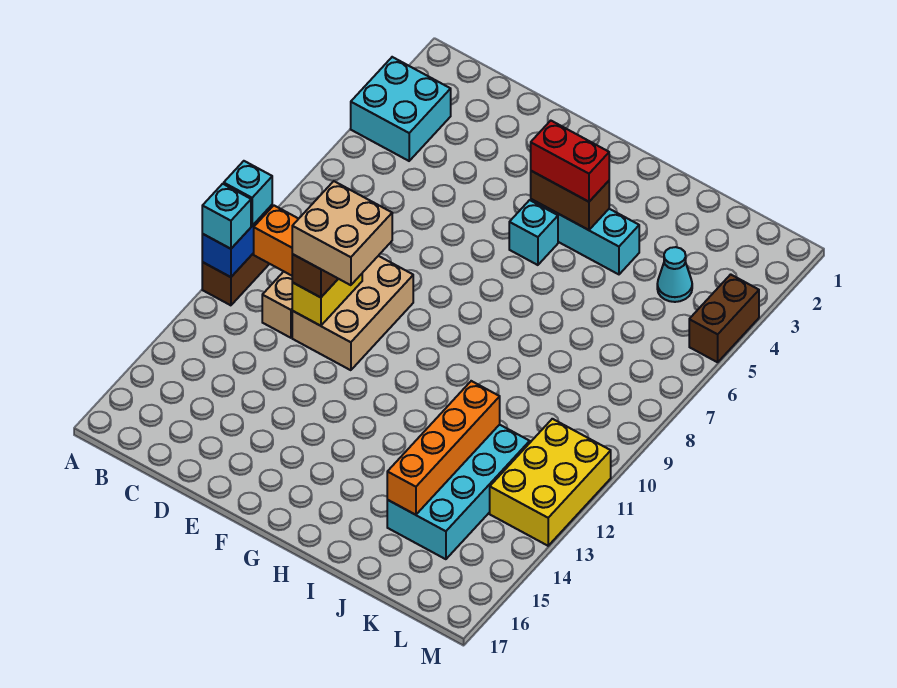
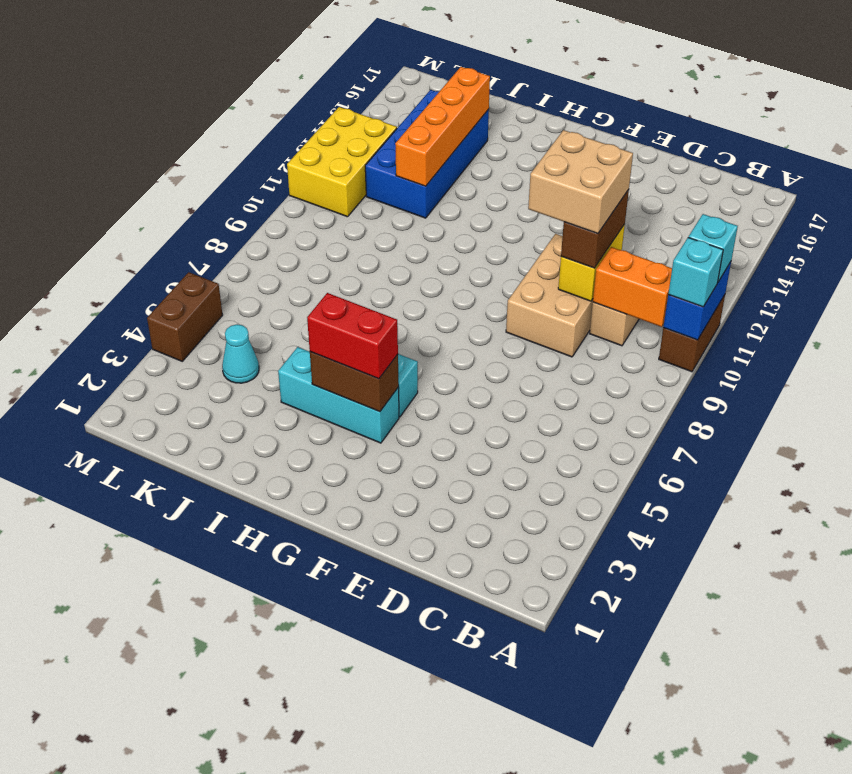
cyan brick A3:B4 level 1 -> none
cyan brick J12:K15 level 1 -> blue brick J12:K15 level 1

